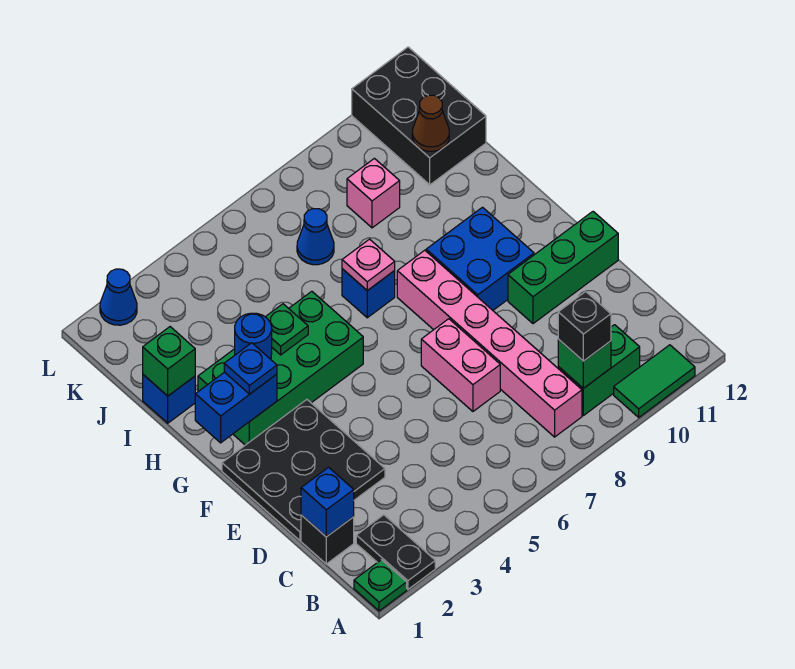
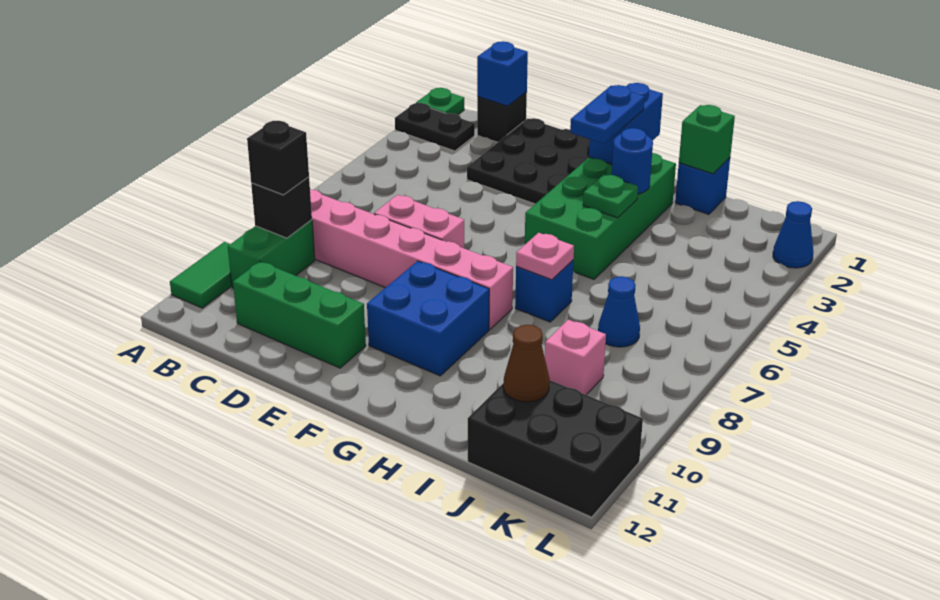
green brick B9 level 2 -> black brick B9 level 2
green brick E10:E12 level 1 -> green brick C11:E11 level 1
blue plate G2 level 3 -> blue plate G2:G3 level 3

